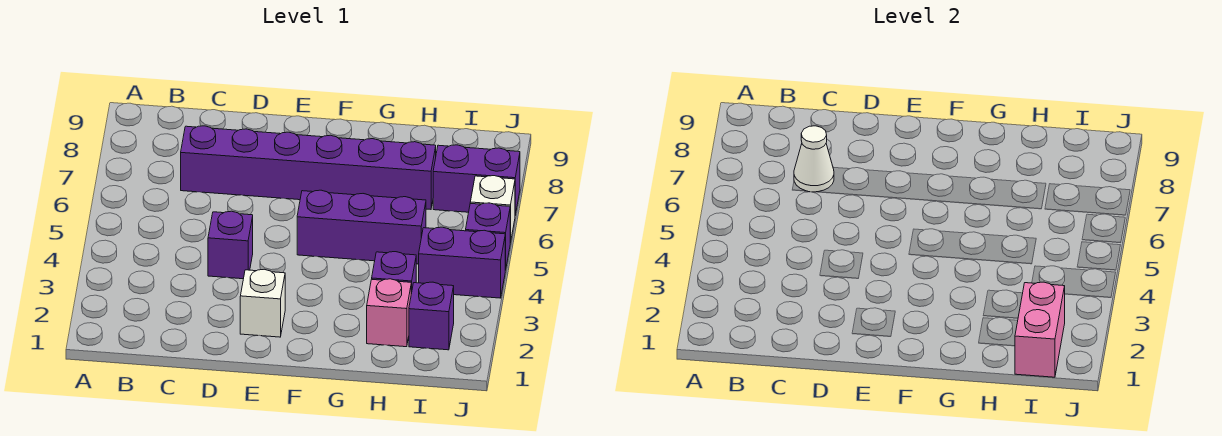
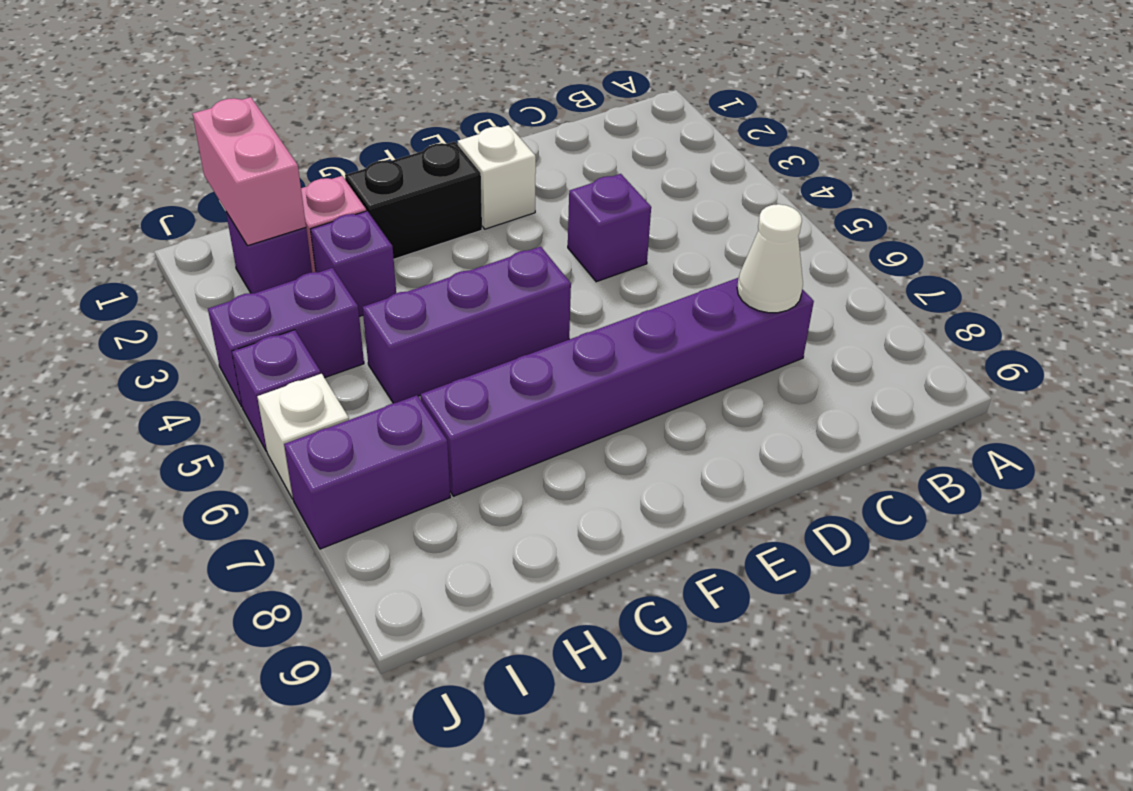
none -> black brick F2:G2 level 1

